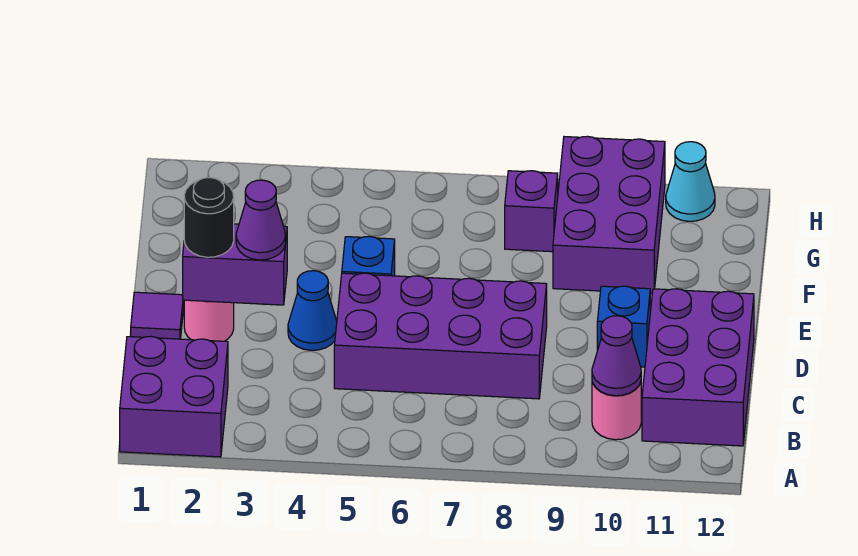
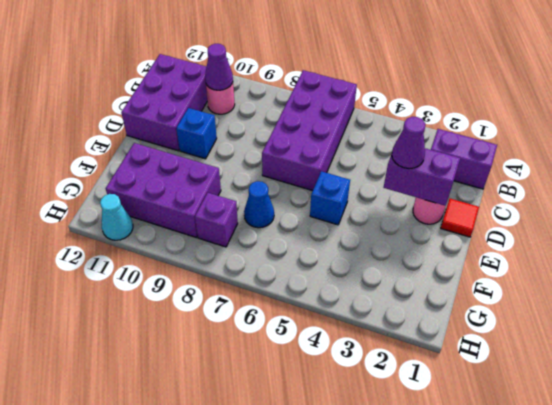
purple brick A1:B2 level 1 -> purple brick B1:B2 level 1
purple brick C5:D8 level 1 -> purple brick A6:D7 level 1
purple tile D1 level 1 -> red tile D1 level 1
black round brick D2 level 3 -> none
blue cone D4 level 1 -> blue cone F7 level 1
purple brick F9:H10 level 1 -> purple brick F9:G11 level 1

